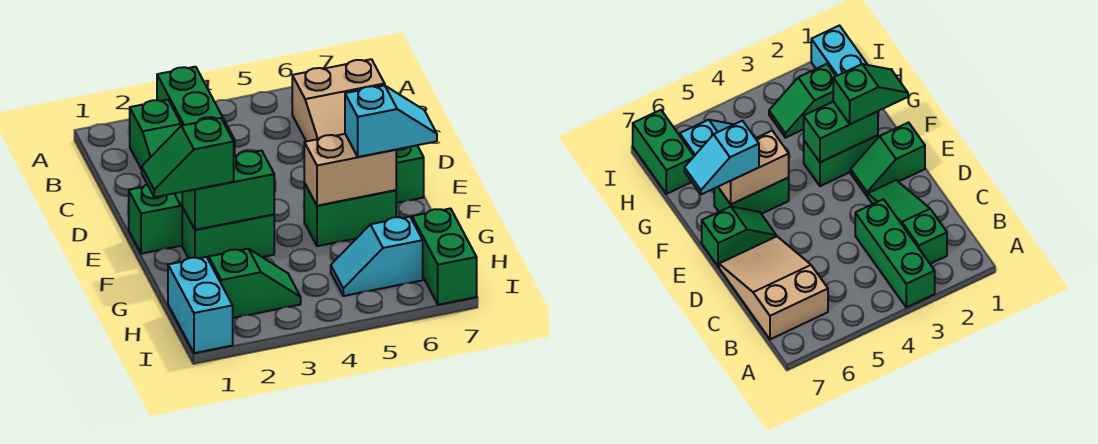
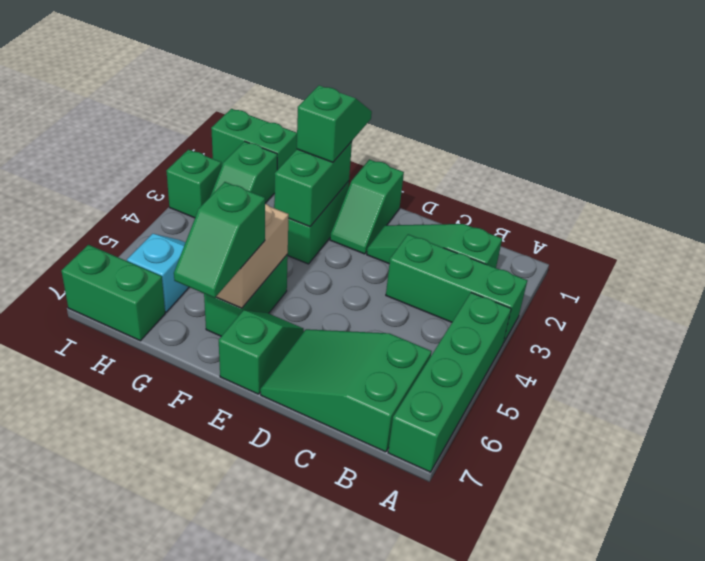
none -> green brick A4:A7 level 1
tan slope B6:D7 level 1 top B -> green slope B6:D7 level 1 top B
cyan slope F6:F7 level 3 top 6 -> green slope F6:F7 level 3 top 6
cyan brick H1:I1 level 1 -> green brick H1:I1 level 1
none -> green brick I3 level 1

